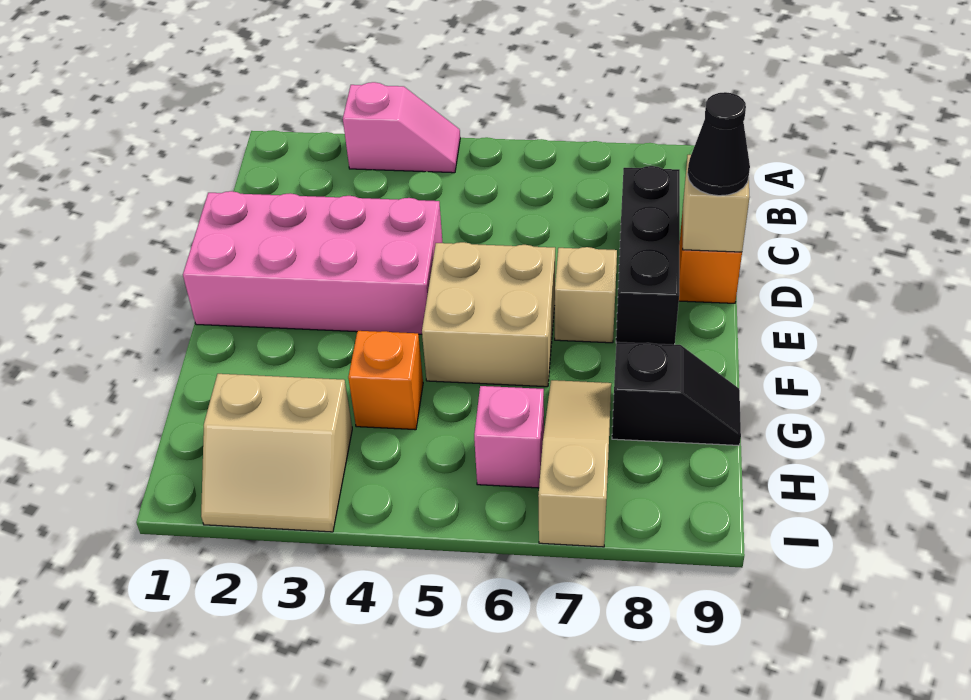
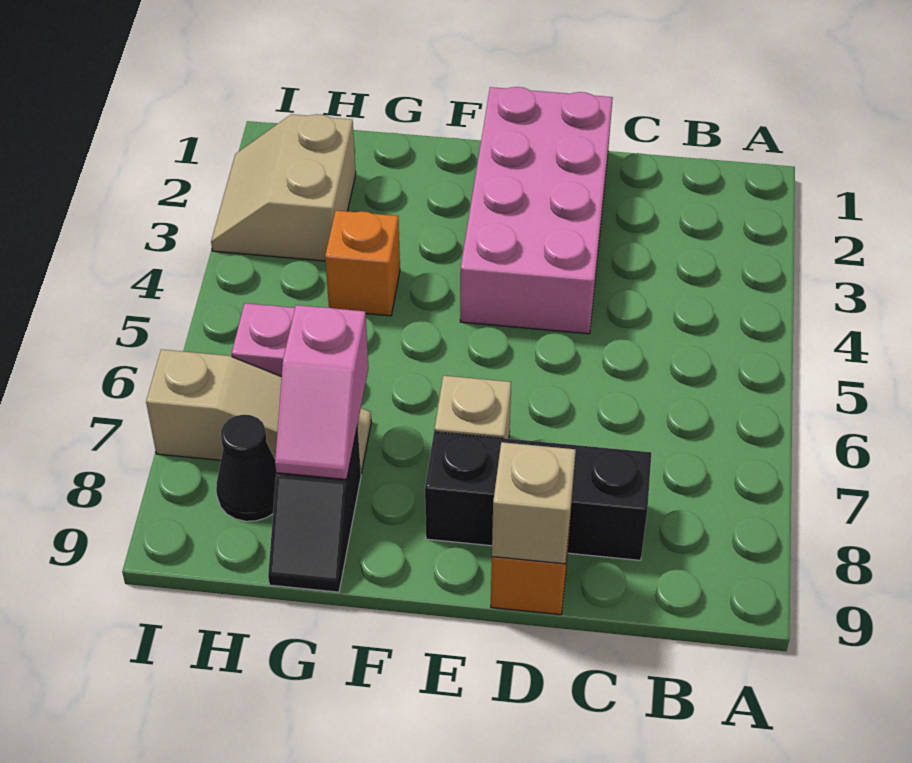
pink slope A3:A4 level 1 top 3 -> pink slope G7:G8 level 2 top 7
black cone D9 level 3 -> black cone H8 level 1
tan brick E5:F6 level 1 -> none

